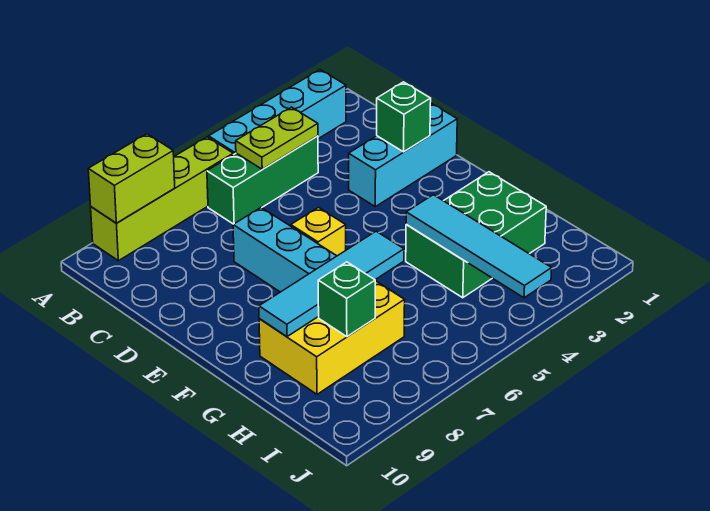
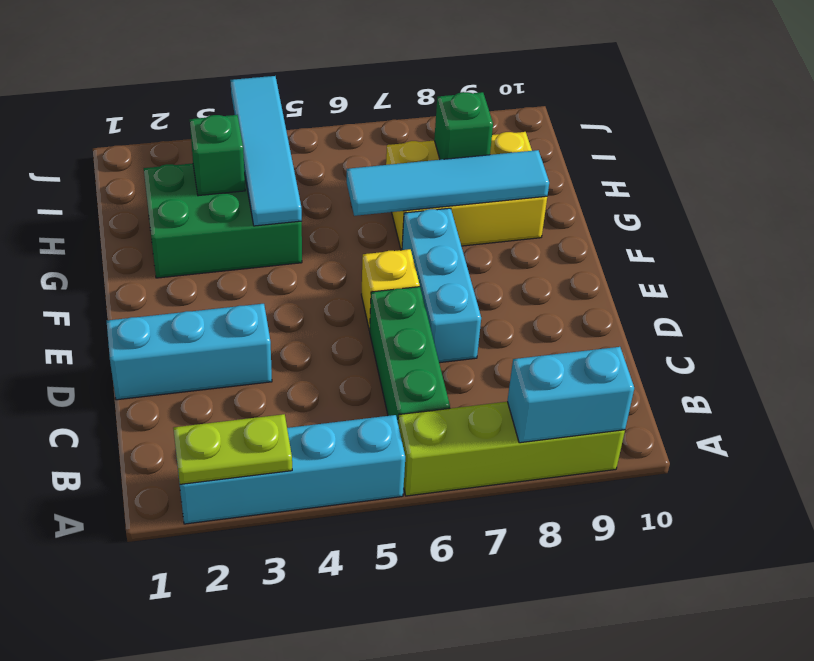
lime brick A8:A9 level 2 -> cyan brick A8:A9 level 2
green brick B4:B6 level 1 -> green brick B6:D6 level 1
lime plate B4:B5 level 2 -> lime plate A2:A3 level 2
green brick D2 level 2 -> green brick H3 level 2

